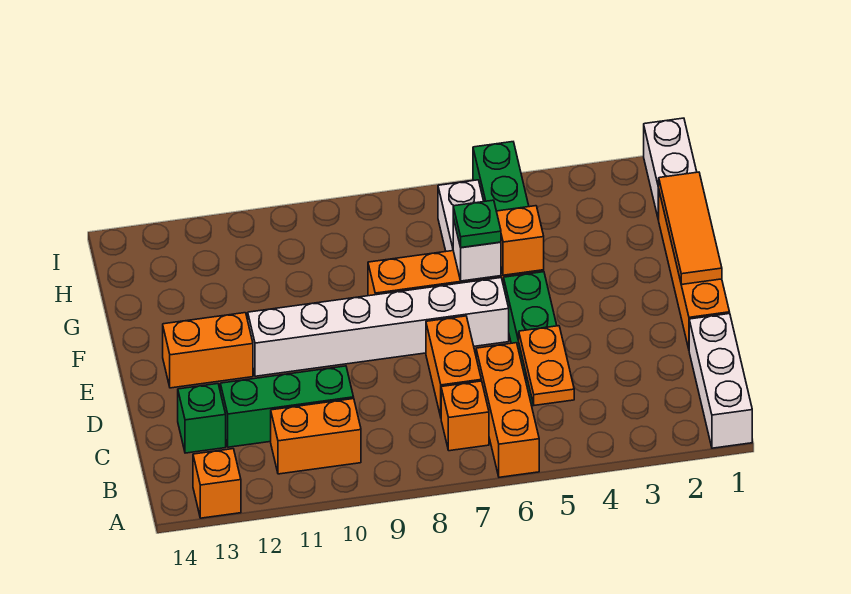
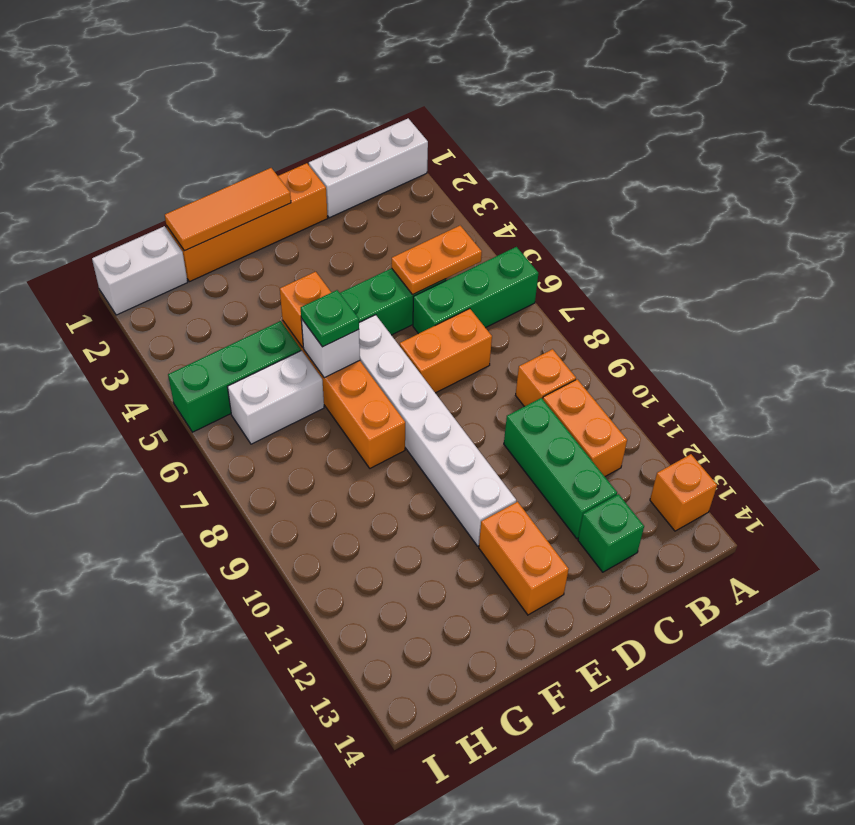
orange brick A6:C6 level 1 -> green brick A6:C6 level 1
orange brick B7 level 1 -> orange brick B9 level 1

